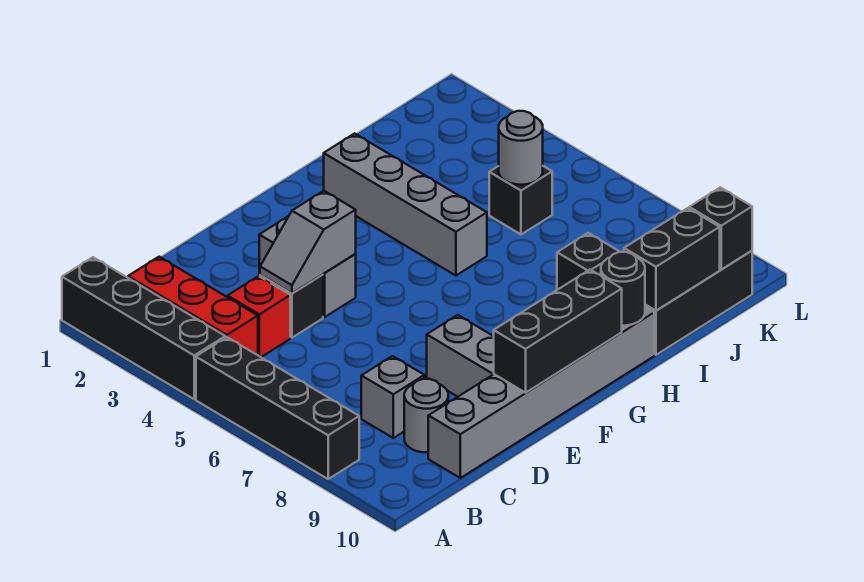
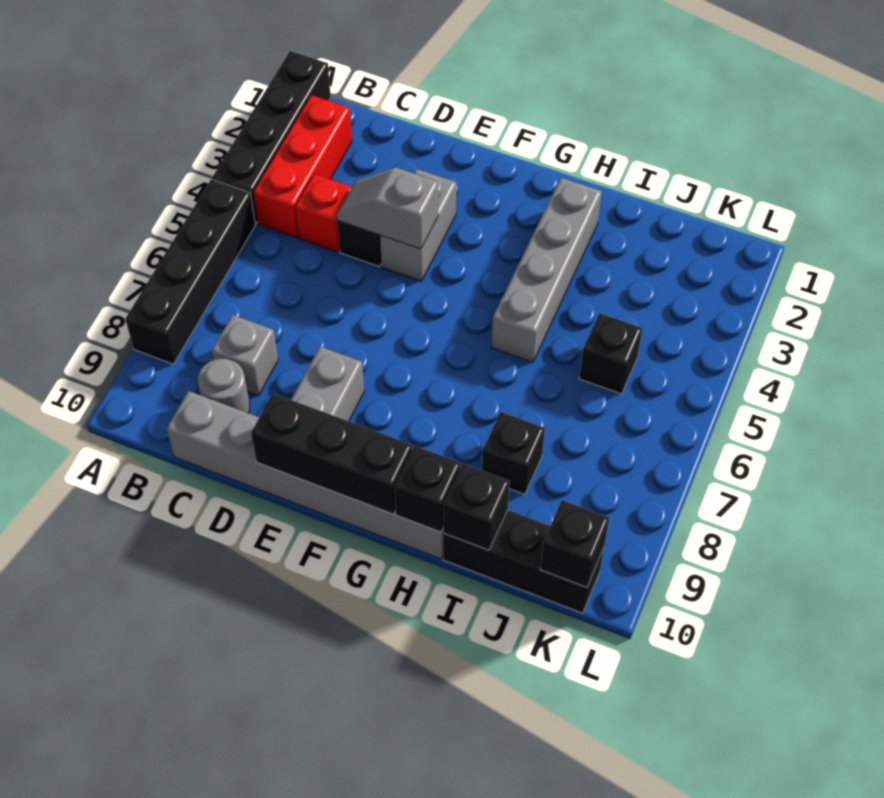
black round brick H10 level 2 -> black brick H10 level 2
black brick I10:J10 level 2 -> black brick I10 level 2
grey round brick J5 level 2 -> none

